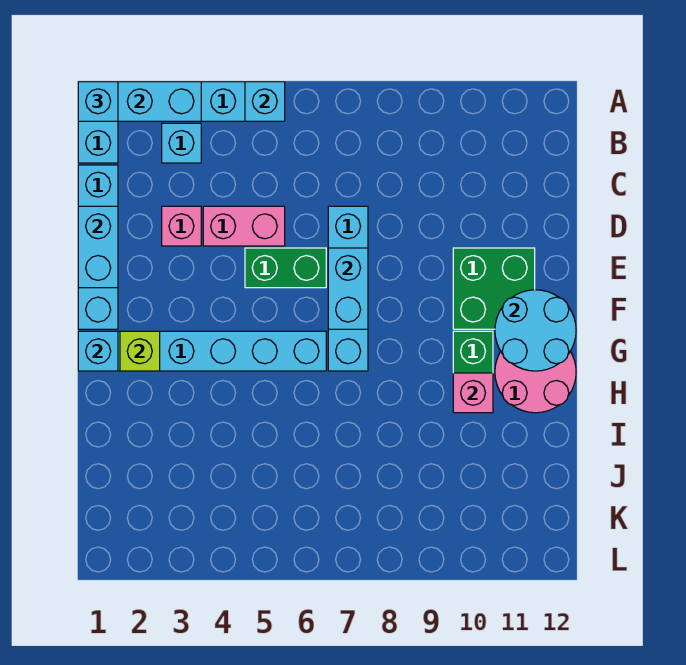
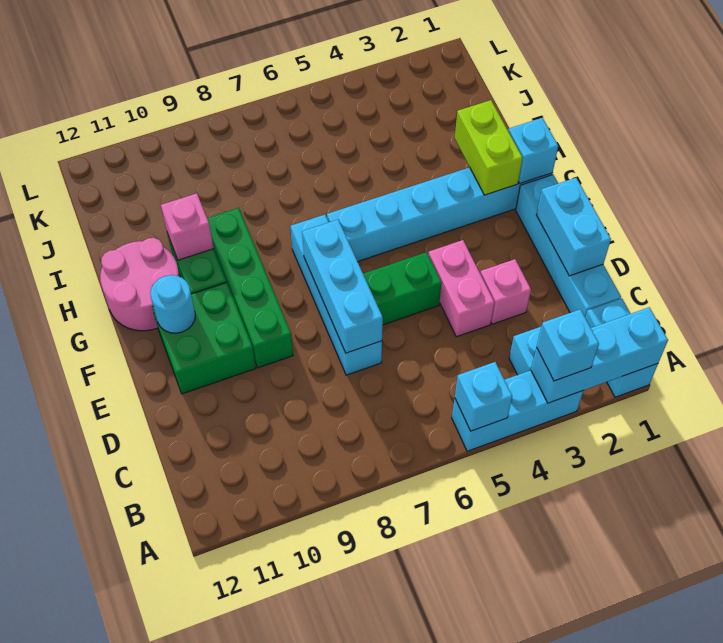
cyan brick A1 level 3 -> cyan brick A3 level 3
pink brick D4:D5 level 1 -> pink brick D4:E4 level 1
cyan brick E7:F7 level 2 -> cyan brick D7:F7 level 2
none -> green brick E9:H9 level 1
cyan round brick F11:G12 level 2 -> cyan round brick F11 level 2
lime brick G2 level 2 -> lime brick G2:H2 level 2

